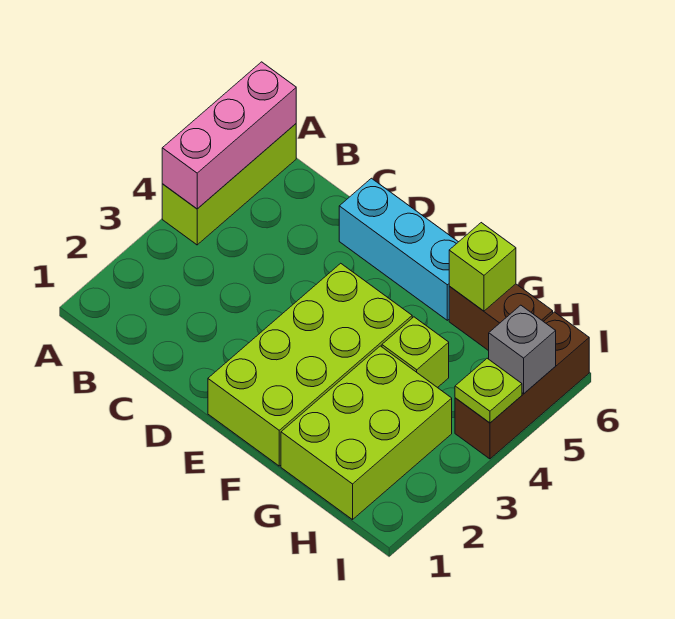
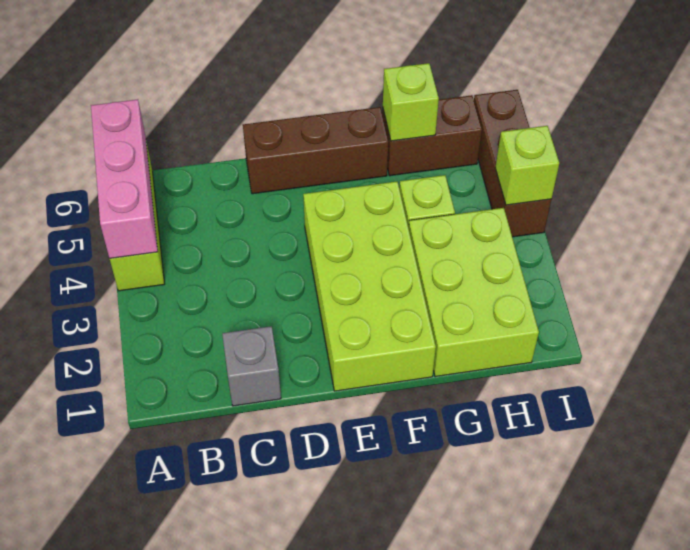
cyan brick D6:F6 level 1 -> brown brick D6:F6 level 1
lime plate I4 level 2 -> lime brick I4 level 2
grey brick I5 level 2 -> grey brick C1 level 1

